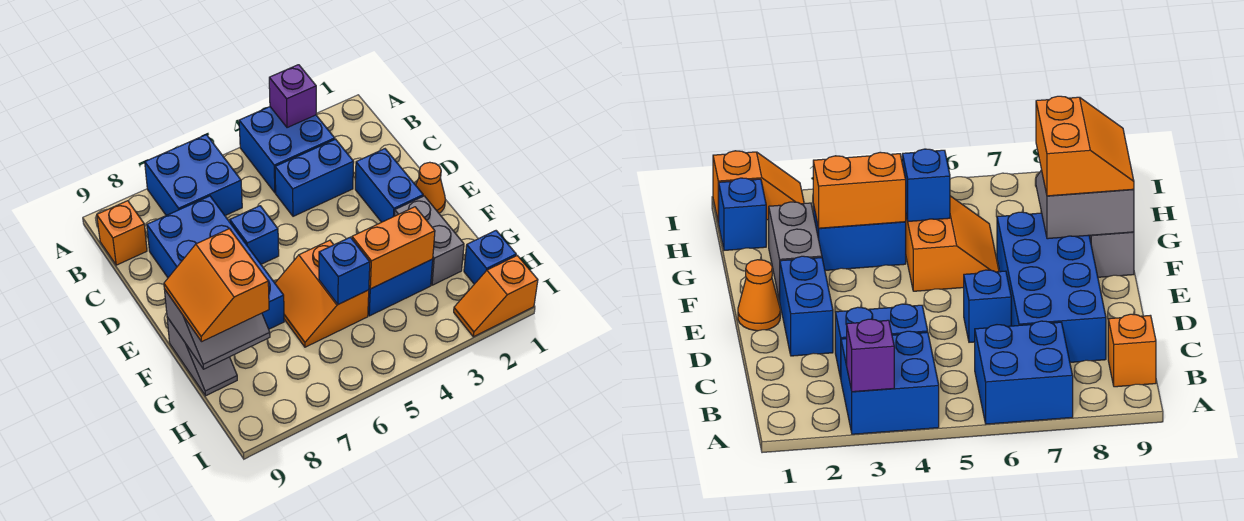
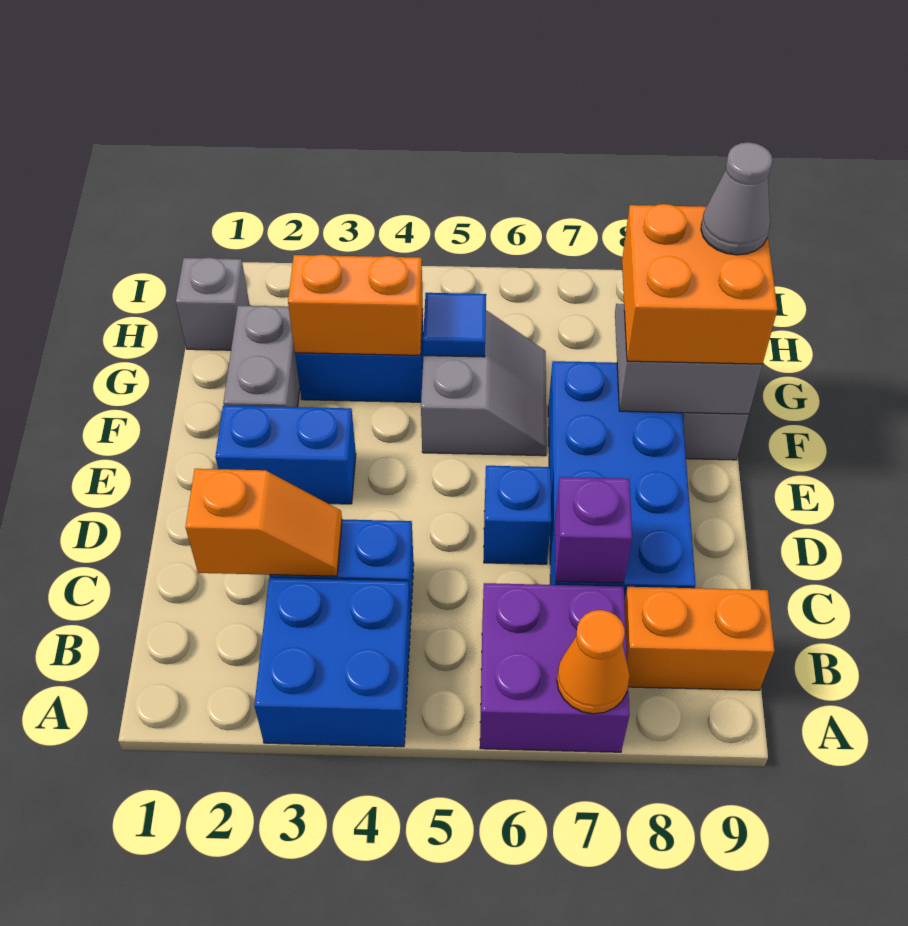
purple brick A3 level 2 -> purple brick C7 level 2
blue brick A6:B7 level 1 -> purple brick A6:B7 level 1
orange brick B9 level 1 -> orange brick B8:B9 level 1
blue brick D2:E2 level 1 -> blue brick E2:E3 level 1
orange cone E1 level 1 -> orange cone A7 level 2
orange slope F5:G6 level 1 top 5 -> grey slope F5:G6 level 1 top 5
orange slope F8:G9 level 3 top 8 -> orange brick F8:G9 level 3
blue brick G5 level 2 -> blue tile G5 level 2
none -> grey cone G9 level 4
blue brick H1 level 1 -> grey brick H1 level 1
orange slope I1:I2 level 1 top 1 -> orange slope C2:C3 level 2 top 2

